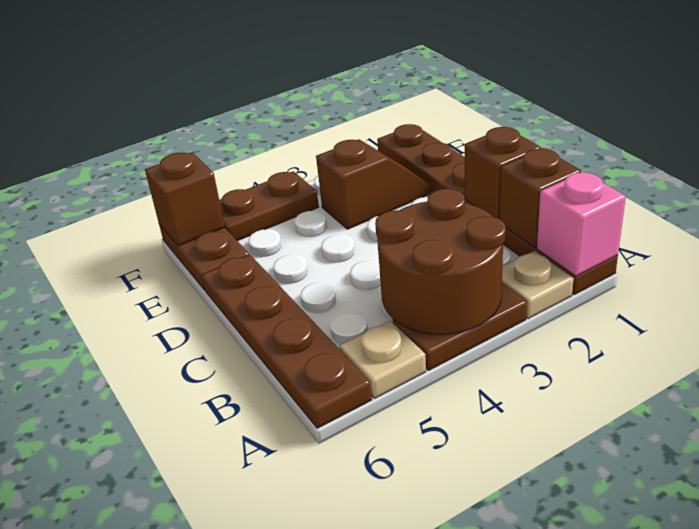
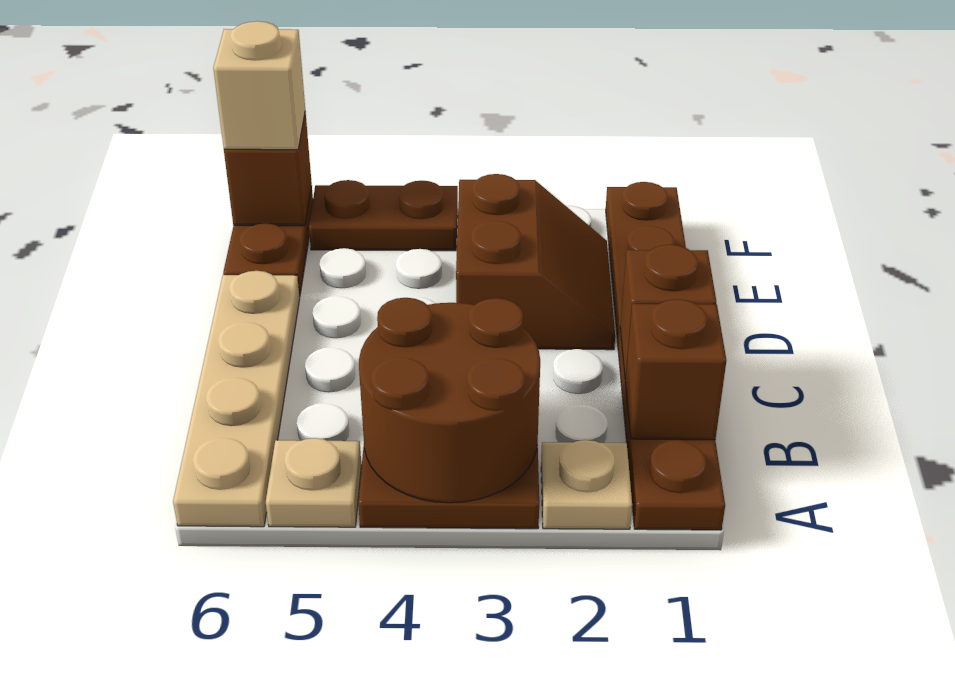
pink brick A1 level 2 -> none
brown plate A6:D6 level 1 -> tan plate A6:D6 level 1
brown slope E2:E3 level 1 top 3 -> brown slope D2:E3 level 1 top 3
none -> tan brick F6 level 3

